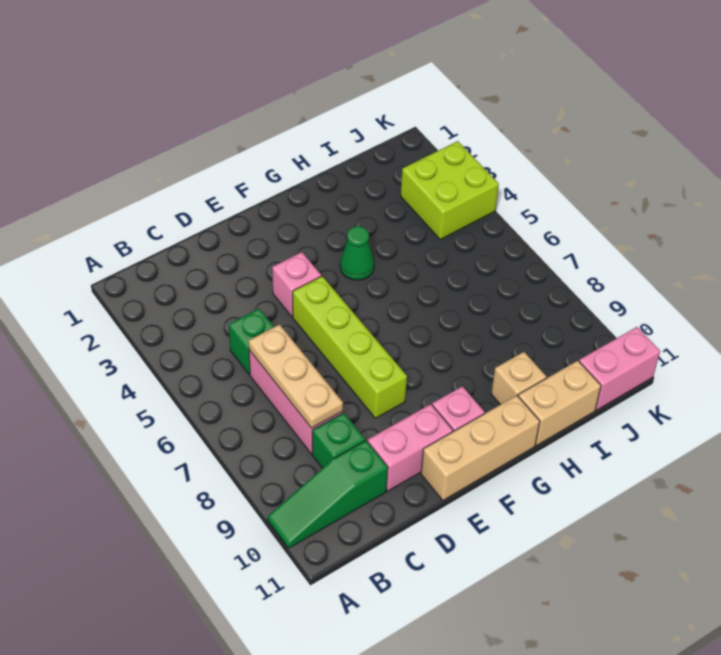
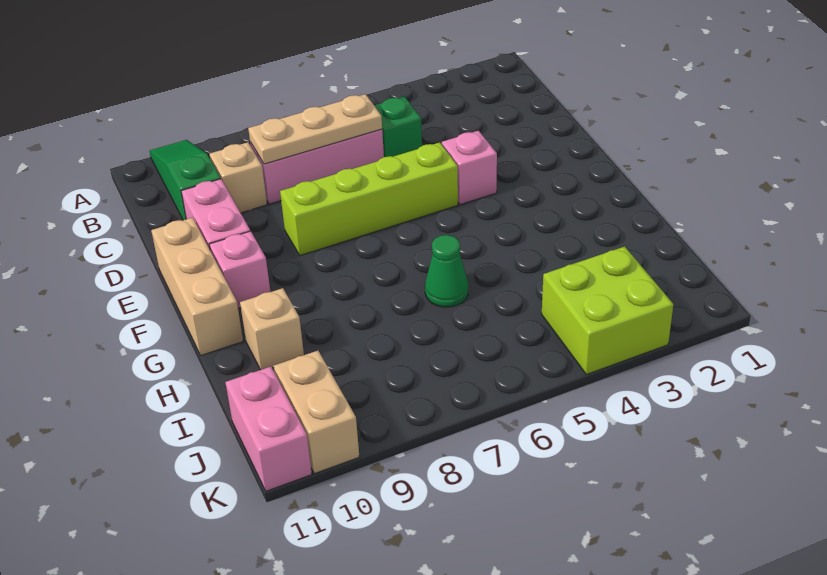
green brick C9 level 1 -> tan brick C9 level 1
green cone G4 level 1 -> green cone H6 level 1
tan brick H11:I11 level 1 -> tan brick J10:K10 level 1

